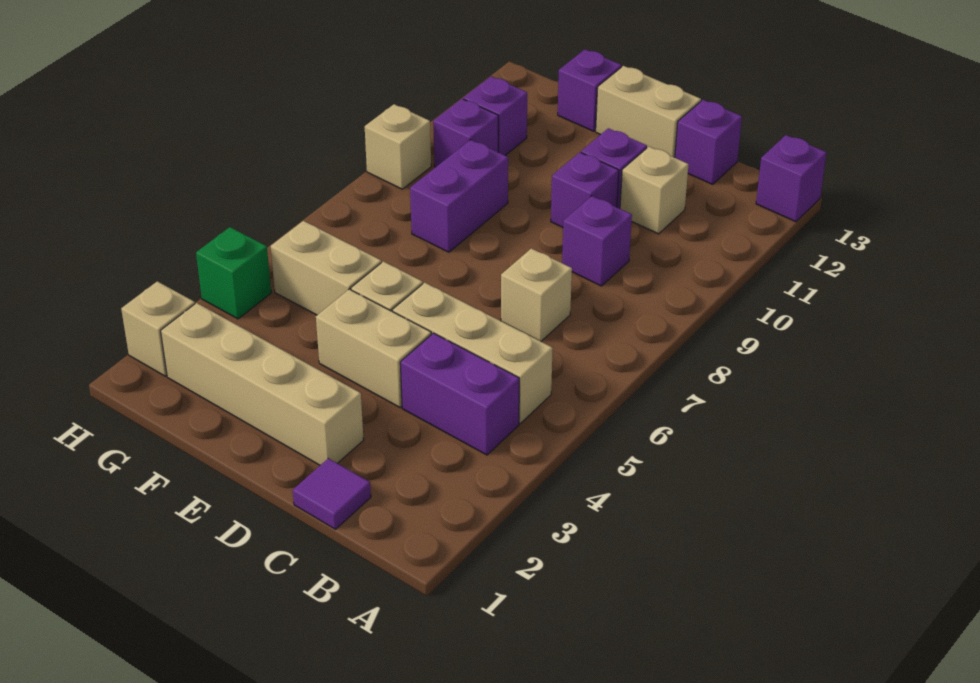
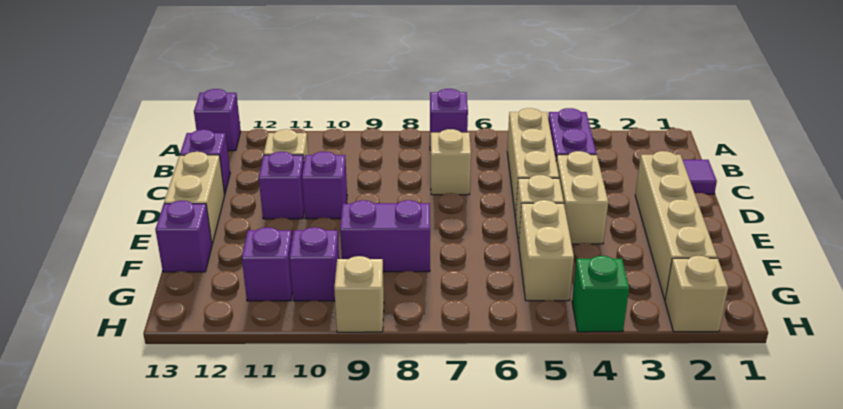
purple brick C9 level 1 -> purple brick A7 level 1

